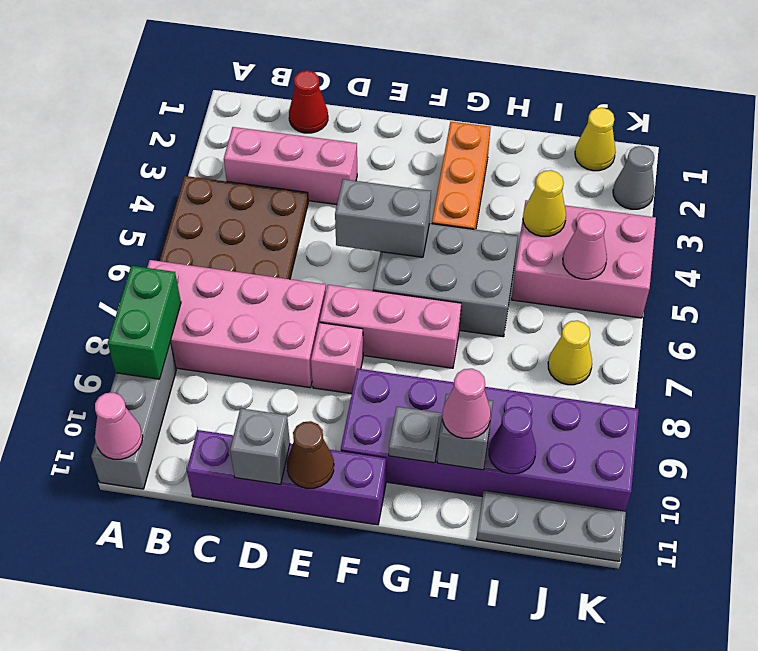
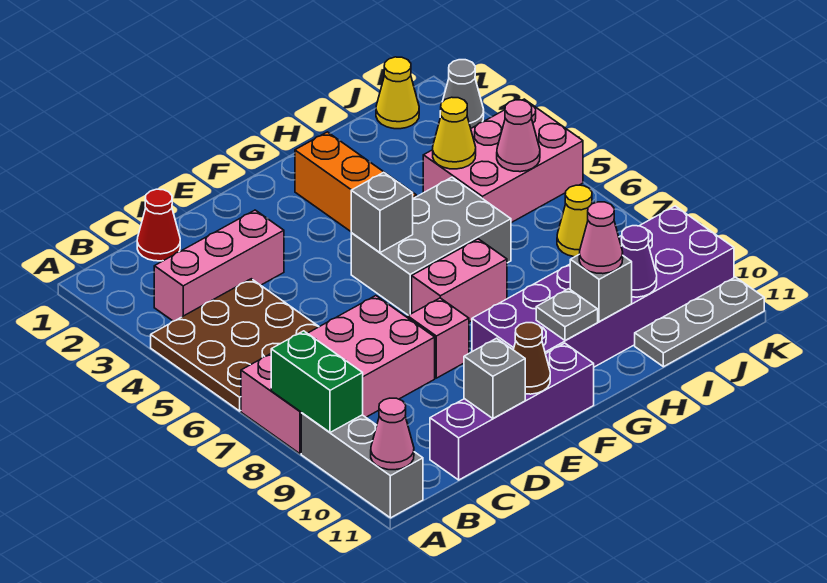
grey brick E5:F5 level 2 -> grey brick F5 level 2
pink brick E7:G7 level 1 -> pink brick F7:G7 level 1

